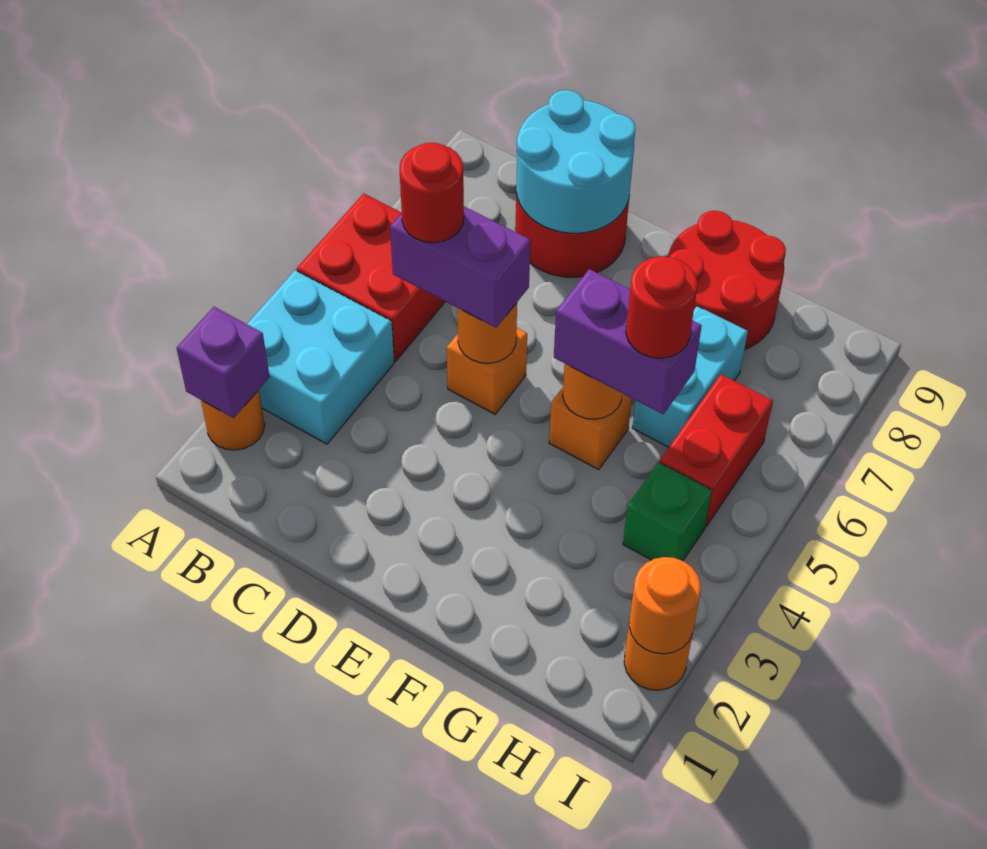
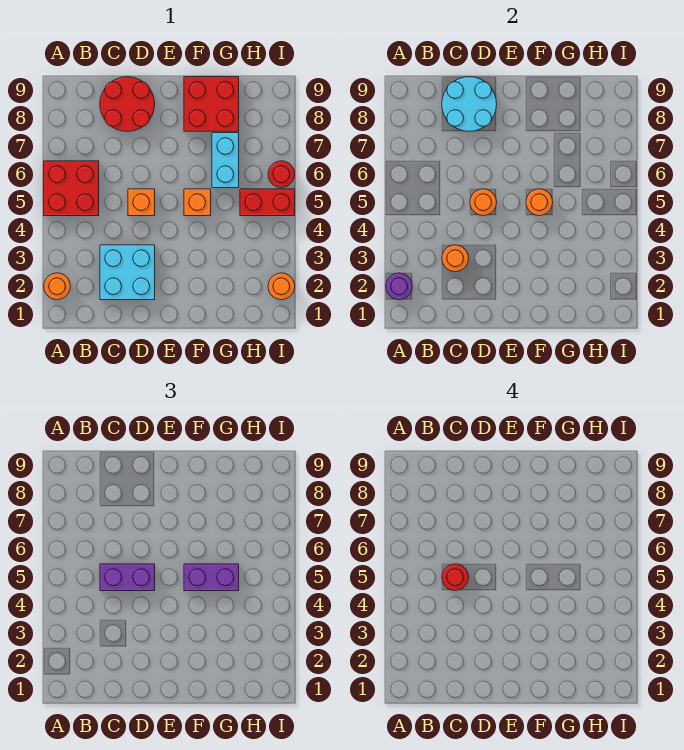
purple brick A2 level 2 -> purple round brick A2 level 2
cyan brick A3:B4 level 1 -> cyan brick C2:D3 level 1
red round brick F8:G9 level 1 -> red brick F8:G9 level 1
red round brick G5 level 4 -> red round brick I6 level 1
green brick H4 level 1 -> none
red brick H5:H6 level 1 -> red brick H5:I5 level 1
orange round brick I2 level 2 -> orange round brick C3 level 2

